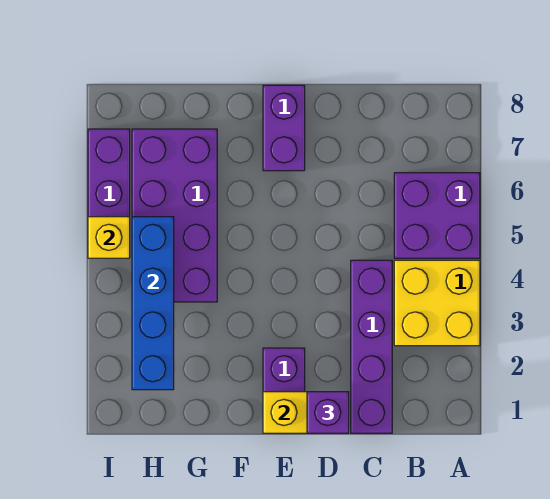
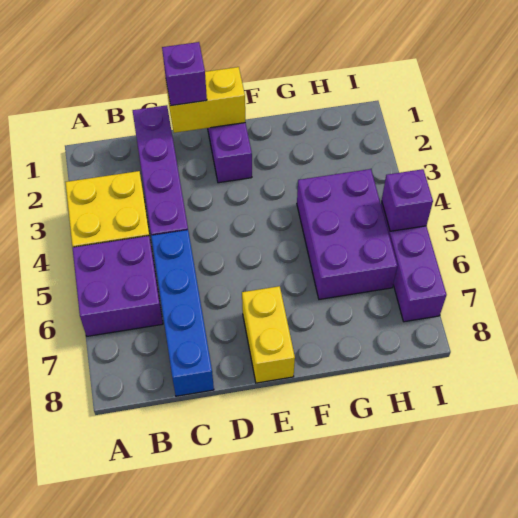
purple brick E7:E8 level 1 -> yellow brick E7:E8 level 1
purple brick G4:H7 level 1 -> purple brick G4:H6 level 1
blue brick H2:H5 level 2 -> blue brick C5:C8 level 1
yellow brick I5 level 2 -> purple brick I5 level 2

